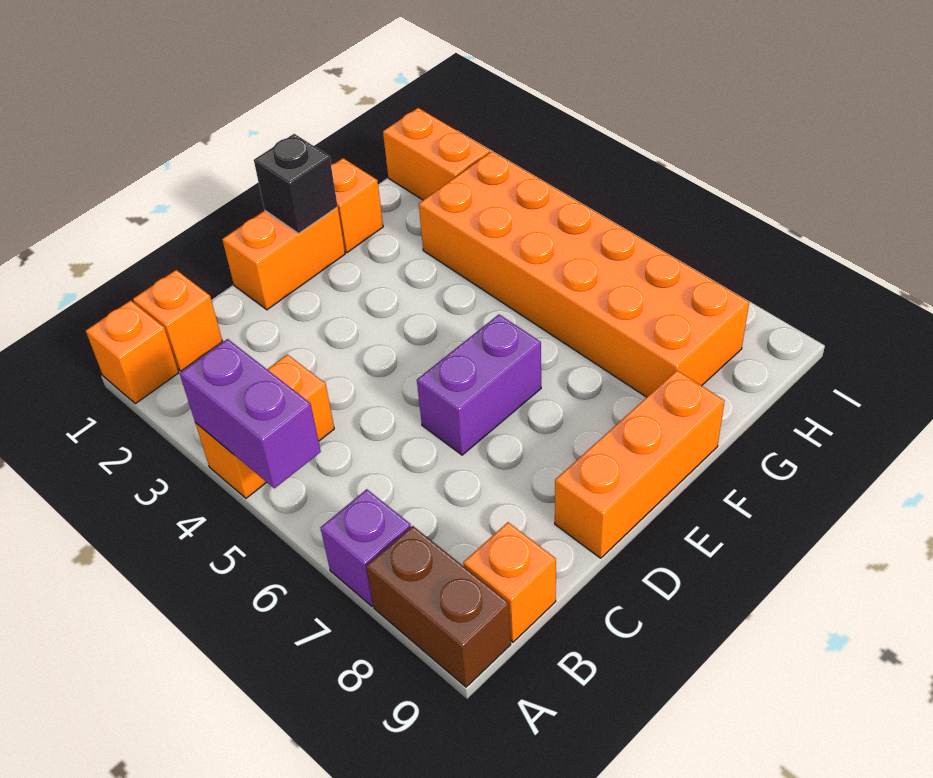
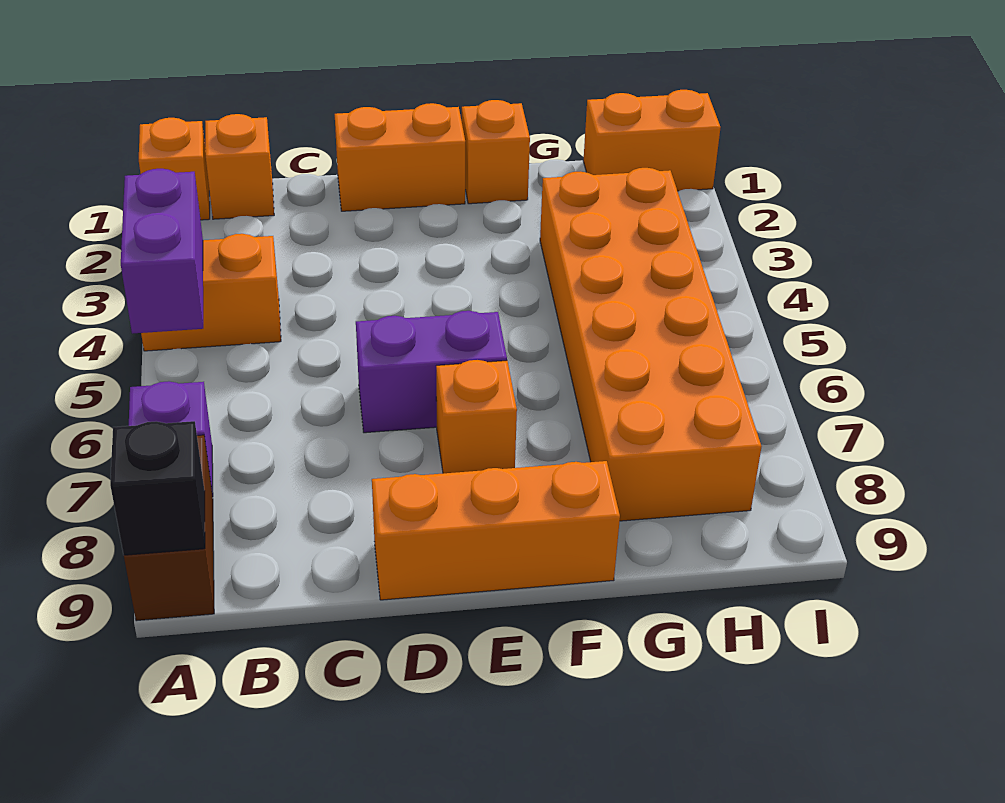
orange brick B9 level 1 -> orange brick E7 level 1
black brick E1 level 2 -> black brick A9 level 2
orange brick H1:H2 level 1 -> orange brick H1:I1 level 1

